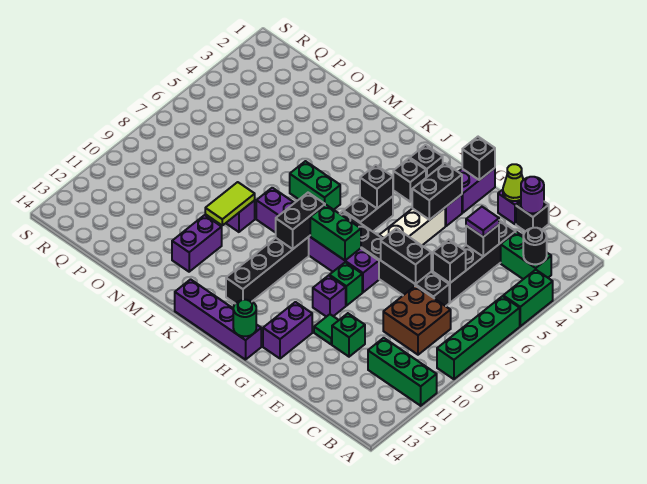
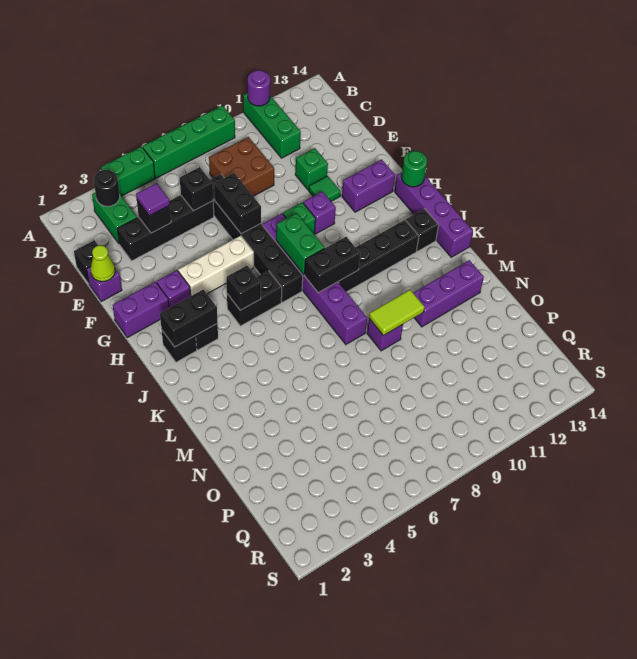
purple round brick D1 level 2 -> purple round brick A11 level 2
black brick G1 level 2 -> black brick J13 level 1
black brick G3:G4 level 2 -> black brick I2:I3 level 2
green brick K6:L6 level 1 -> none
purple brick M11:M12 level 1 -> purple brick M11:M13 level 1

